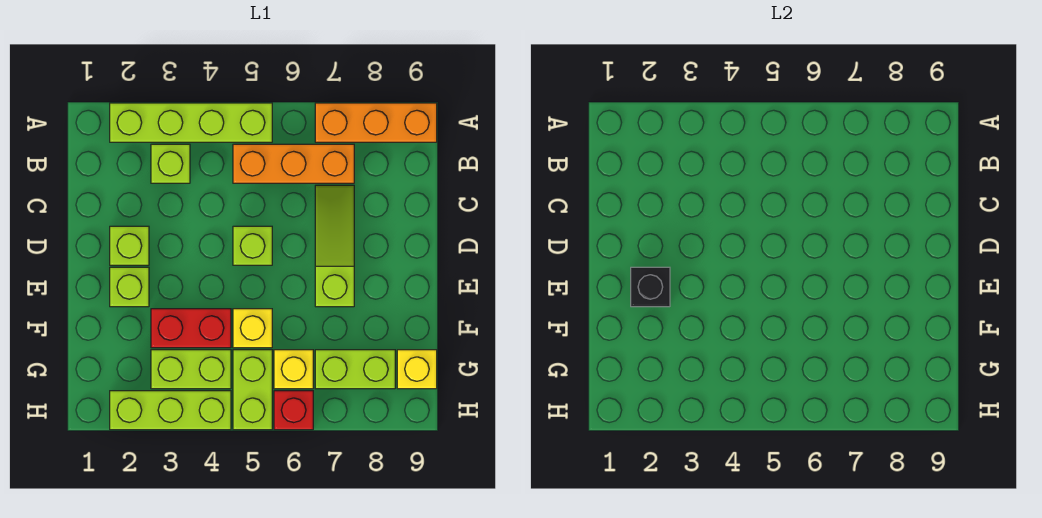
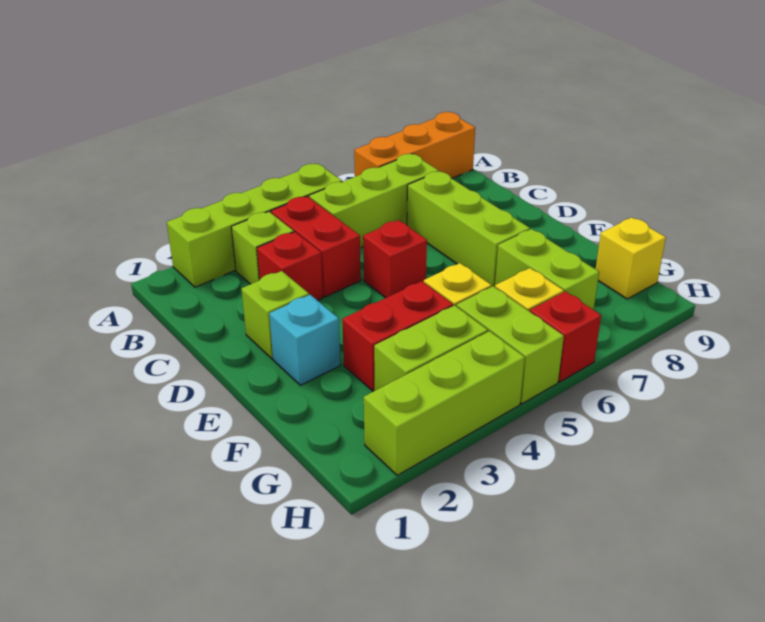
none -> red brick B4:C4 level 1
orange brick B5:B7 level 1 -> lime brick B5:B7 level 1
none -> red brick C3 level 1
lime slope C7:E7 level 1 top E -> lime brick C7:E7 level 1
lime brick D5 level 1 -> red brick D5 level 1
lime brick E2 level 1 -> cyan brick E2 level 1
black brick E2 level 2 -> none
lime brick G7:G8 level 1 -> lime brick F7:G7 level 1

